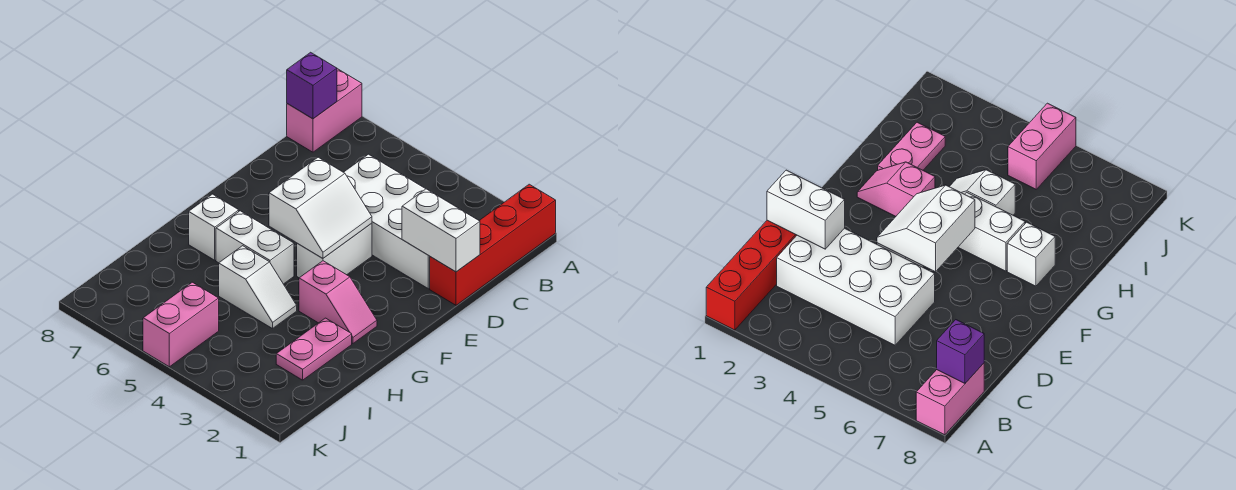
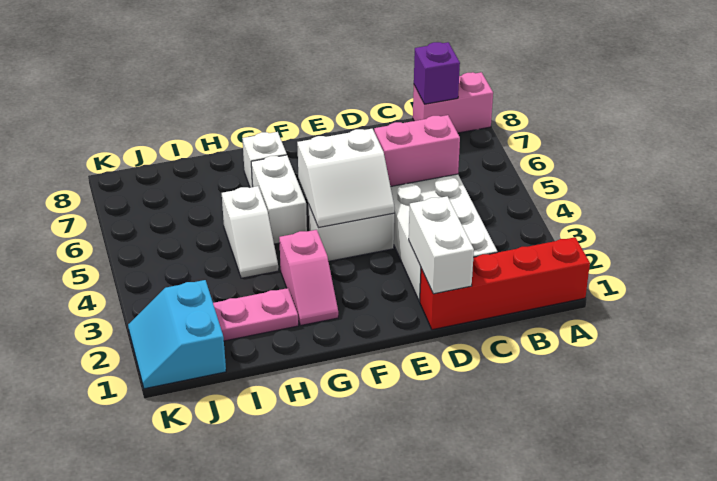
none -> cyan slope J1:K2 level 1 top J
pink brick J5:K5 level 1 -> pink brick C5:D5 level 2

